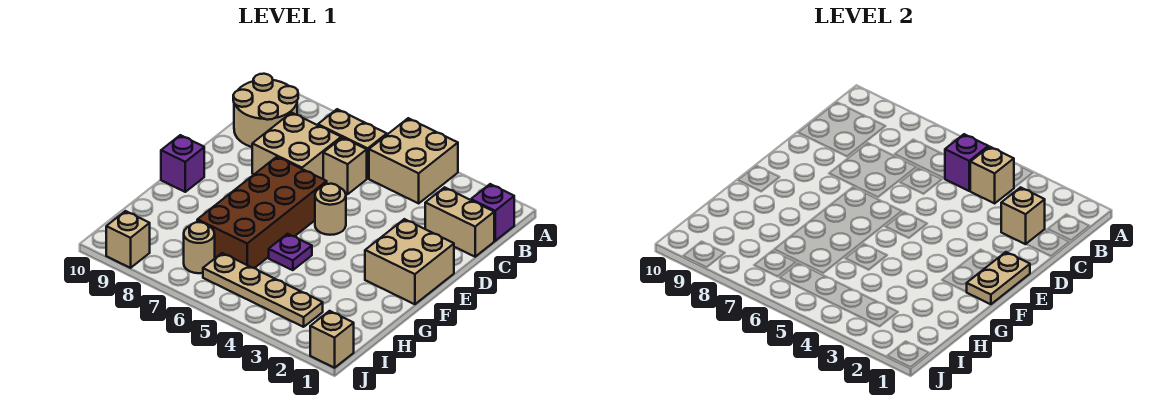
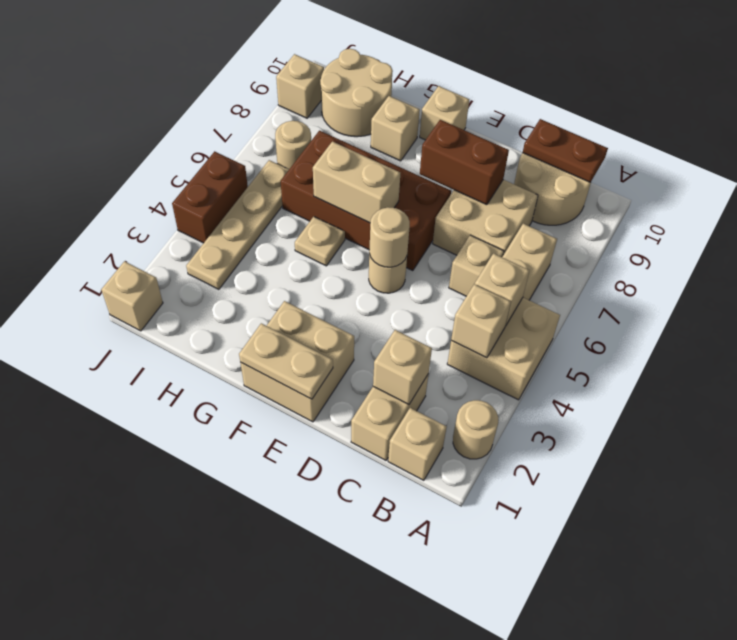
none -> tan round brick A2 level 1
purple brick B1 level 1 -> tan brick B1 level 1
purple brick B5 level 2 -> tan brick B5 level 2
none -> brown plate B10:C10 level 2
none -> brown brick D8:E8 level 2
none -> tan round brick E5 level 2
none -> tan brick F6:G6 level 2
purple brick F10 level 1 -> tan brick F10 level 1
purple plate G5 level 1 -> tan plate G5 level 1
none -> tan brick G9 level 1
none -> tan round brick H9:I10 level 1
none -> brown brick J4:J5 level 1

